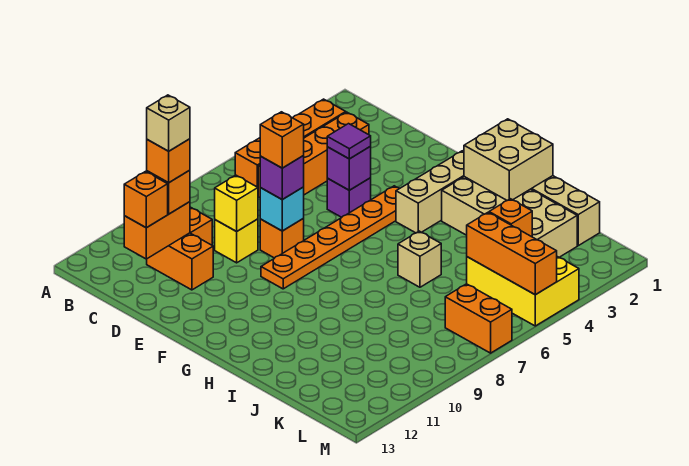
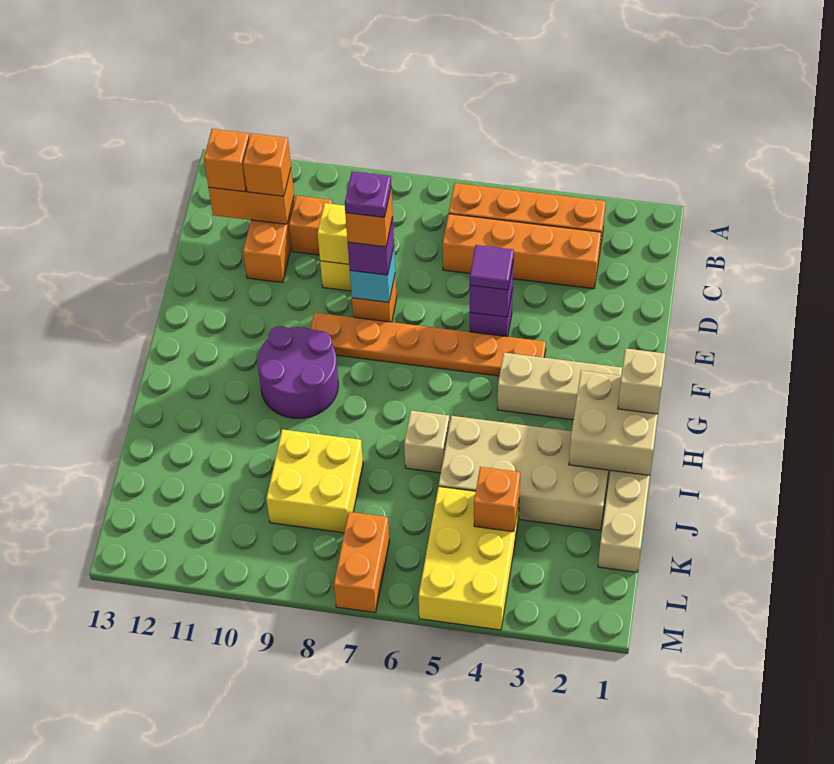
orange brick C11 level 4 -> none
tan brick C11 level 5 -> tan brick H1 level 3
none -> purple plate E8 level 5
none -> purple round brick G9:H10 level 1
tan brick H2:K3 level 1 -> tan brick I2:J5 level 1
none -> yellow brick J8:K9 level 1
orange brick K5:M5 level 2 -> none

